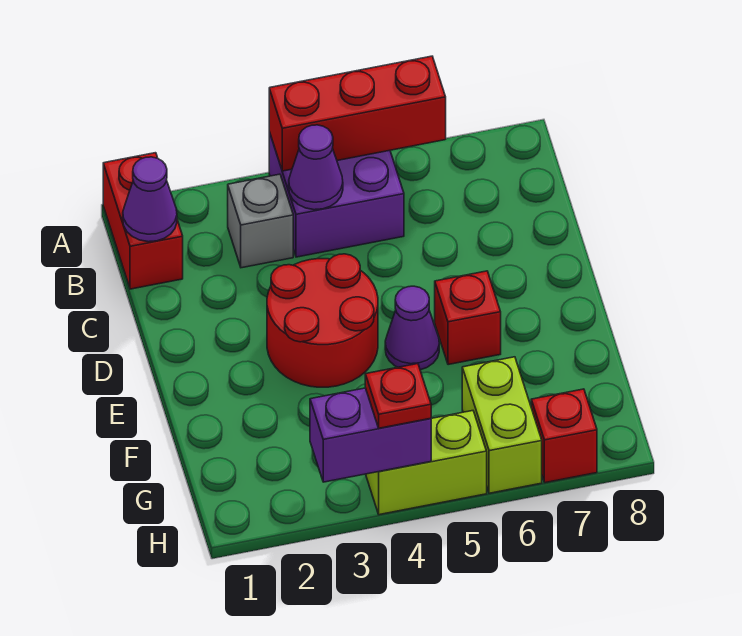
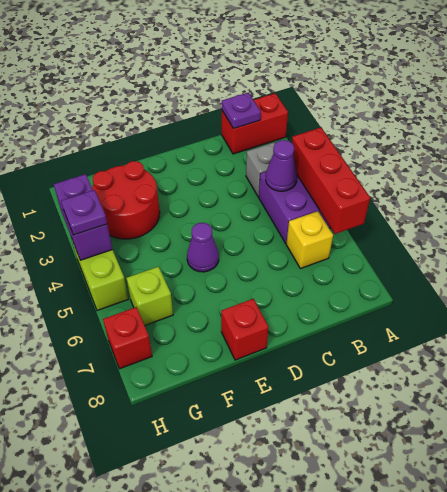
purple cone B1 level 2 -> purple plate B1 level 2
none -> yellow brick B6 level 1
red round brick D3:E4 level 1 -> red round brick F2:G3 level 1
red brick E6 level 1 -> red brick E8 level 1
lime brick G6:H6 level 1 -> lime brick G6 level 1
red plate H4 level 3 -> purple plate H4 level 3

